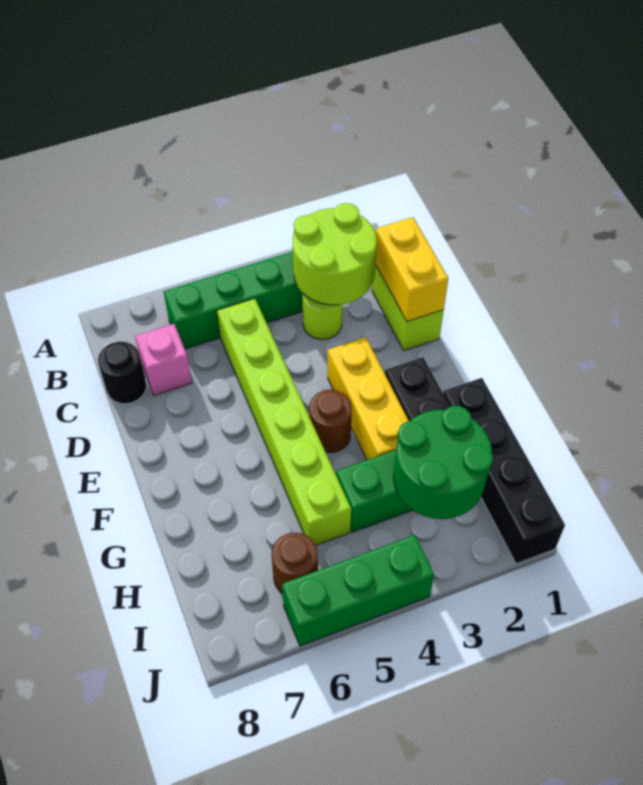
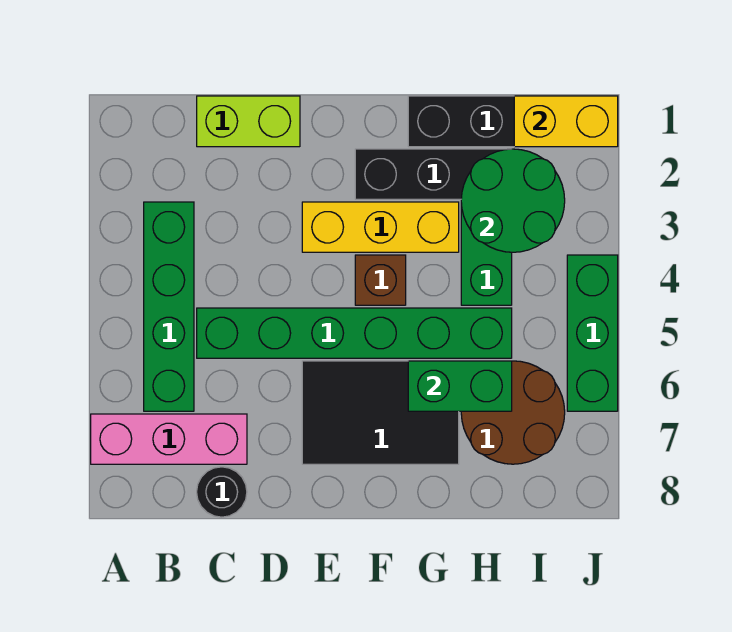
lime round brick B2:C3 level 2 -> none
yellow brick C1:D1 level 2 -> yellow brick I1:J1 level 2
lime round brick C3 level 1 -> none
lime brick C5:H5 level 1 -> green brick C5:H5 level 1
pink brick C7 level 1 -> pink brick A7:C7 level 1
none -> black tile E6:G7 level 1
brown round brick F4 level 1 -> brown brick F4 level 1
none -> green brick G6:H6 level 2
brown round brick I6 level 1 -> brown round brick H6:I7 level 1

